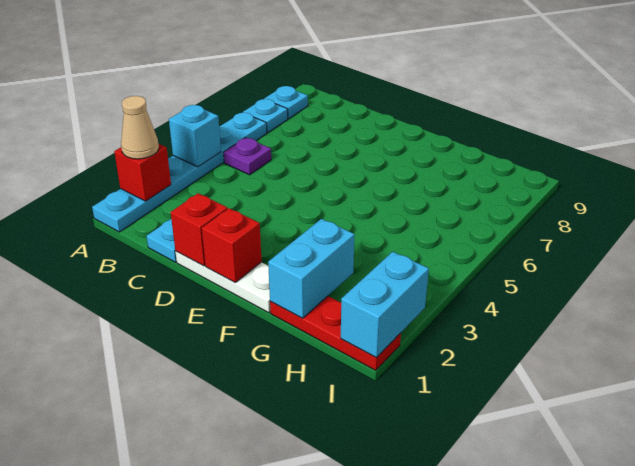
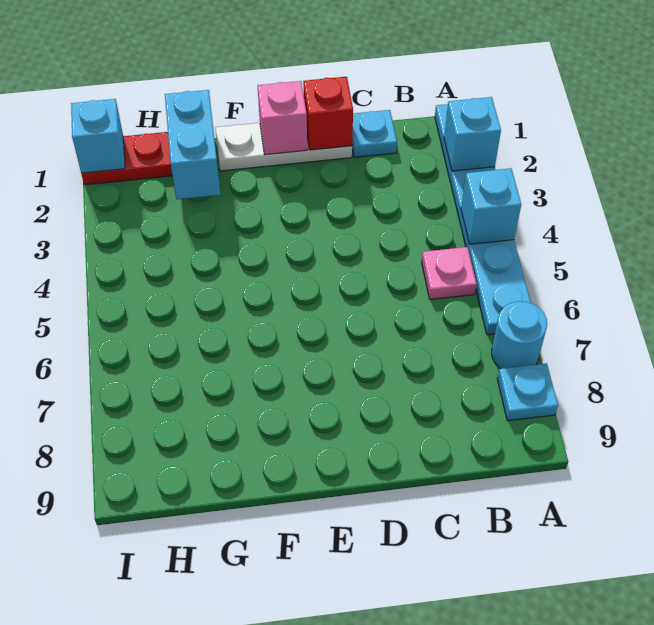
red brick A2 level 2 -> cyan brick A2 level 2
tan cone A2 level 3 -> none
cyan plate A7 level 1 -> cyan round brick A7 level 1
purple plate B5 level 1 -> pink plate B5 level 1
red brick E1 level 2 -> pink brick E1 level 2
cyan brick I1:I2 level 2 -> cyan brick I1 level 2

